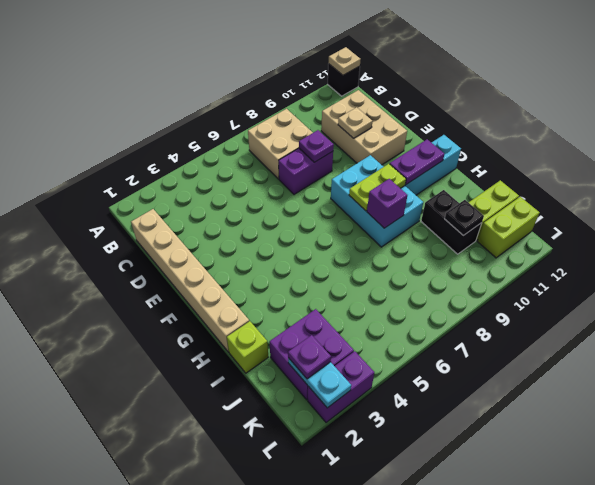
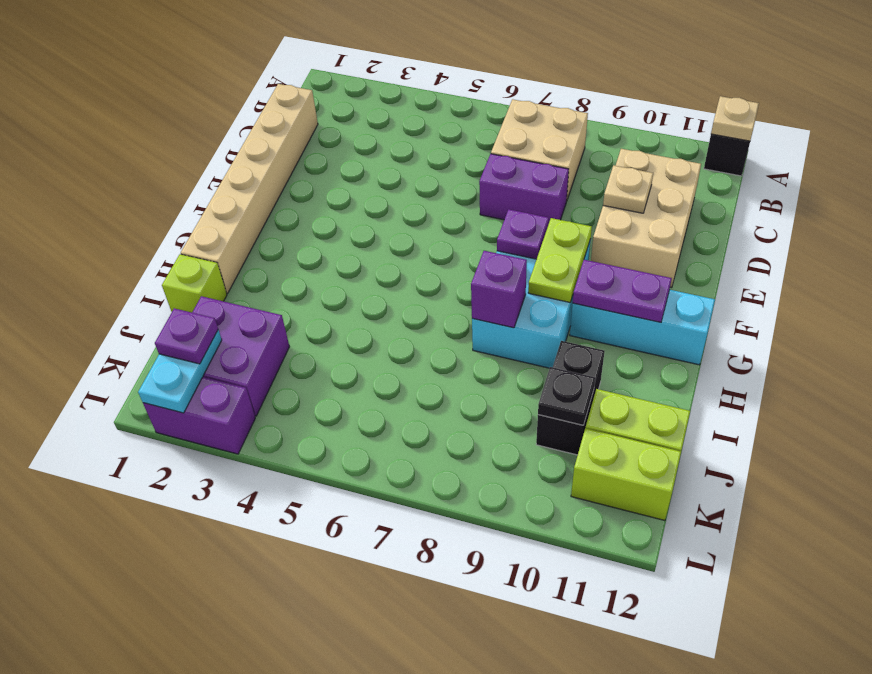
purple plate D8 level 2 -> purple plate F8 level 2
lime plate G8:G9 level 2 -> lime plate F9:G9 level 2

